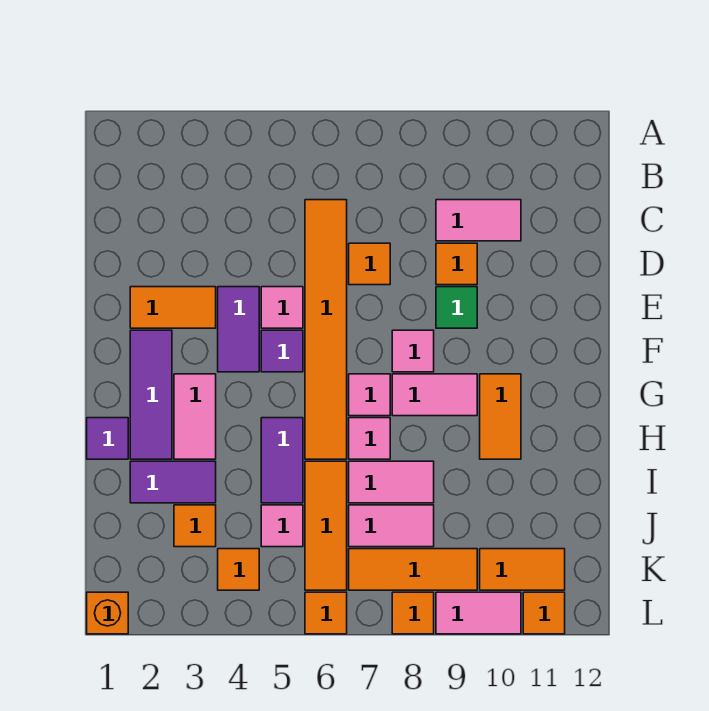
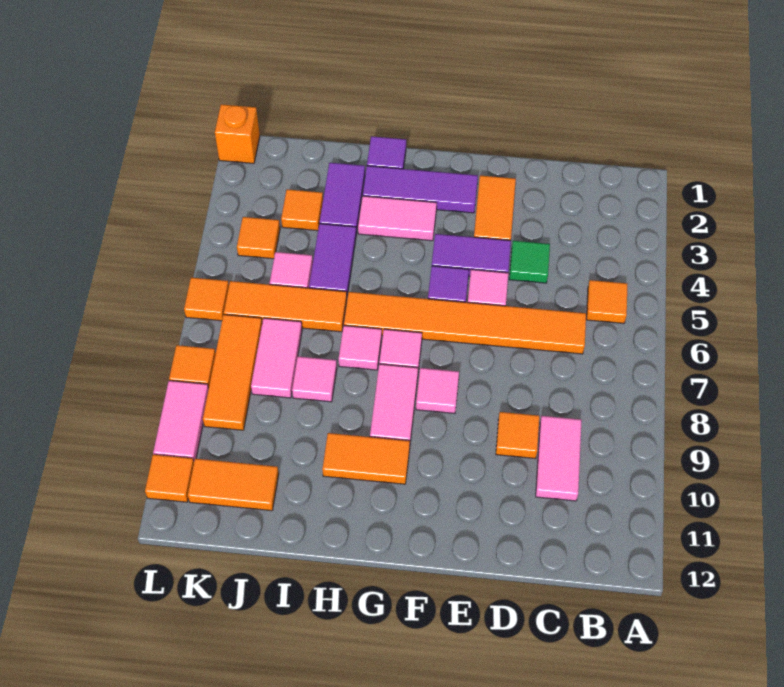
orange tile D7 level 1 -> orange tile B5 level 1
green tile E9 level 1 -> green tile D4 level 1
purple tile H5:I5 level 1 -> purple tile I4:I5 level 1
pink tile I7:I8 level 1 -> pink tile I8 level 1
orange tile K10:K11 level 1 -> orange tile J11:K11 level 1

